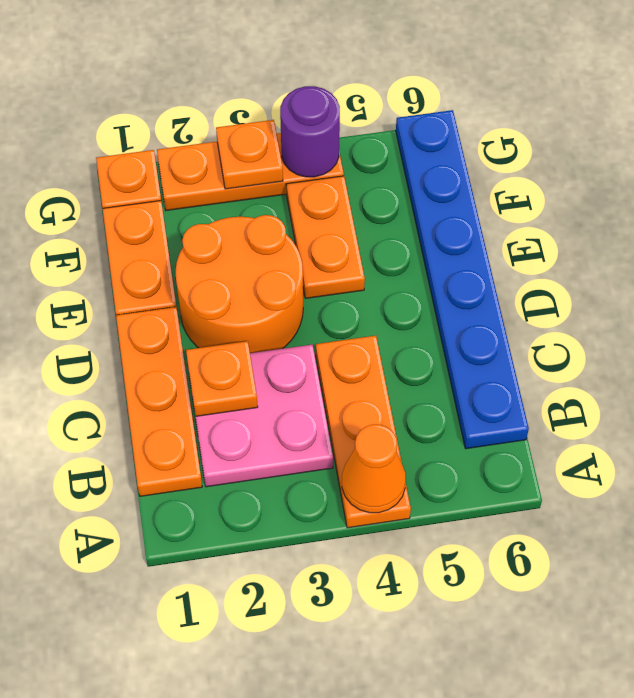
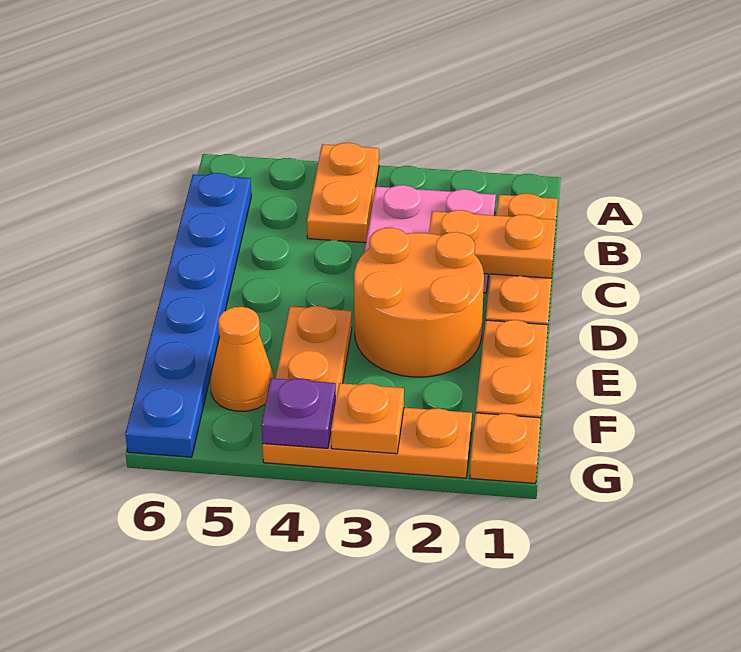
orange plate A4:C4 level 1 -> orange plate A4:B4 level 1
orange cone A4 level 2 -> orange cone F5 level 1
orange plate C2 level 2 -> orange plate C1:C2 level 2
purple round brick G4 level 2 -> purple plate G4 level 2

